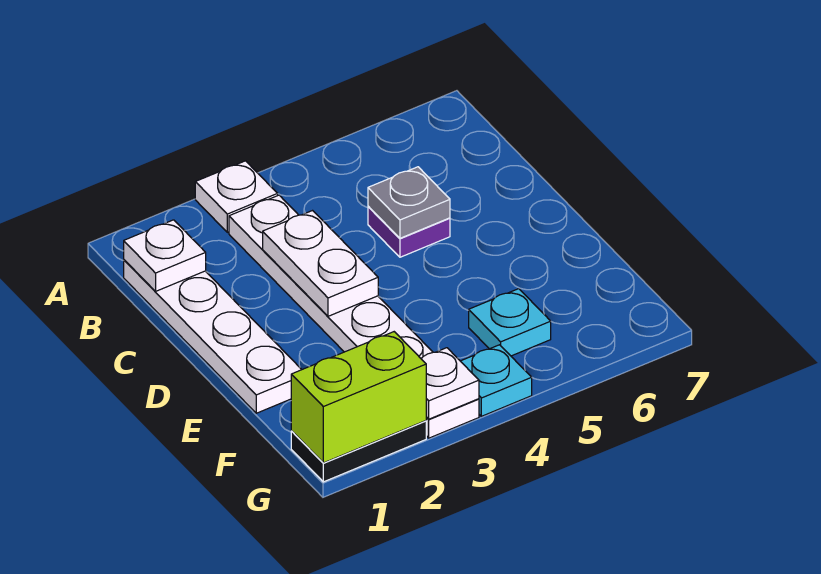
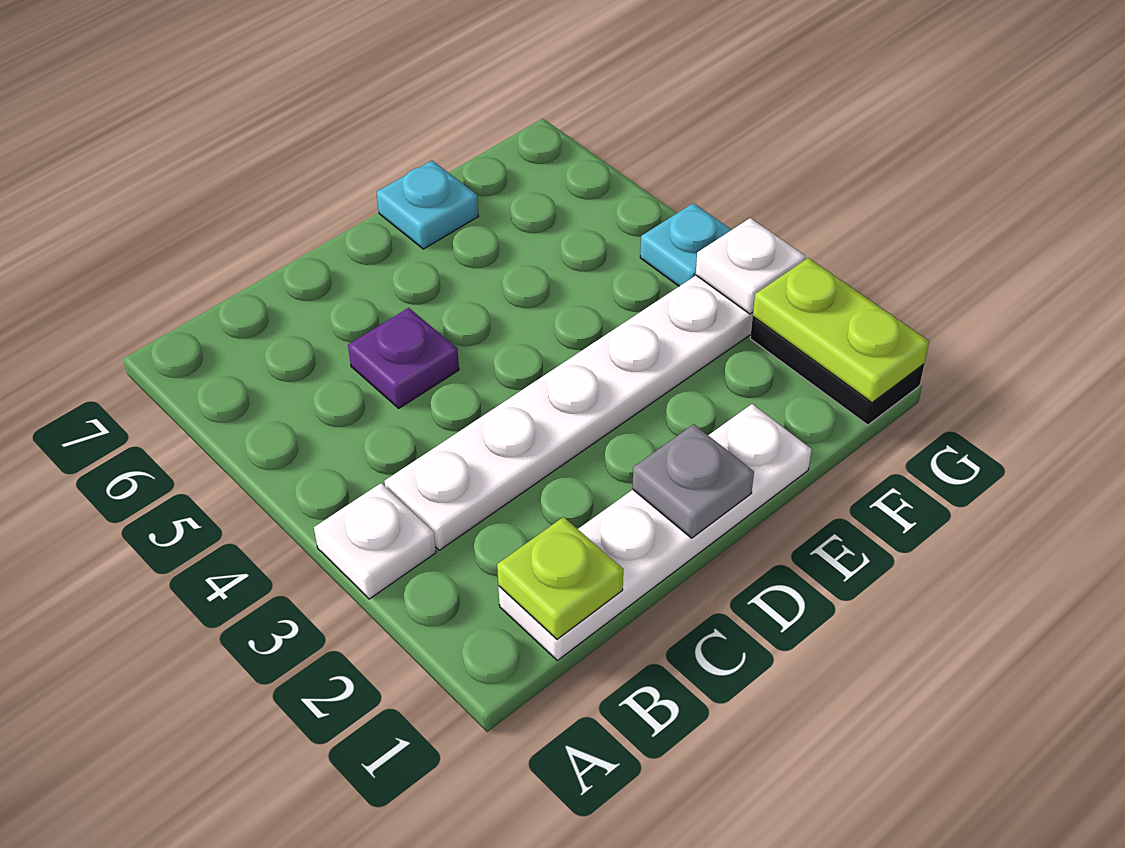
white plate B1 level 2 -> lime plate B1 level 2
white plate C3:D3 level 2 -> none
grey plate C5 level 2 -> grey plate D1 level 2
cyan plate F5 level 1 -> cyan plate E7 level 1
lime brick G1:G2 level 2 -> lime plate G1:G2 level 2

